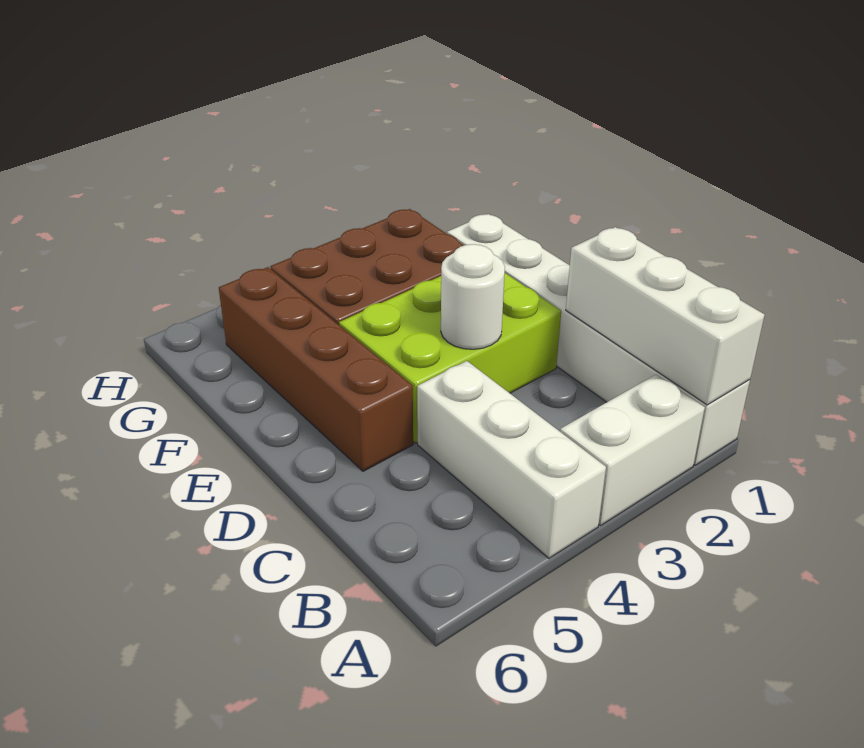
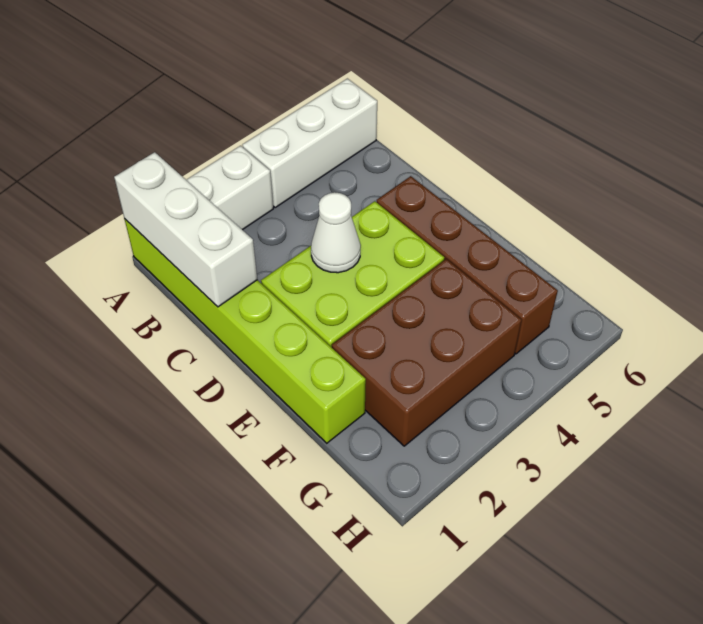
white brick A1:F1 level 1 -> lime brick A1:F1 level 1
white brick A4:C4 level 1 -> white brick A4:A6 level 1
white round brick D3 level 2 -> white cone D3 level 2

